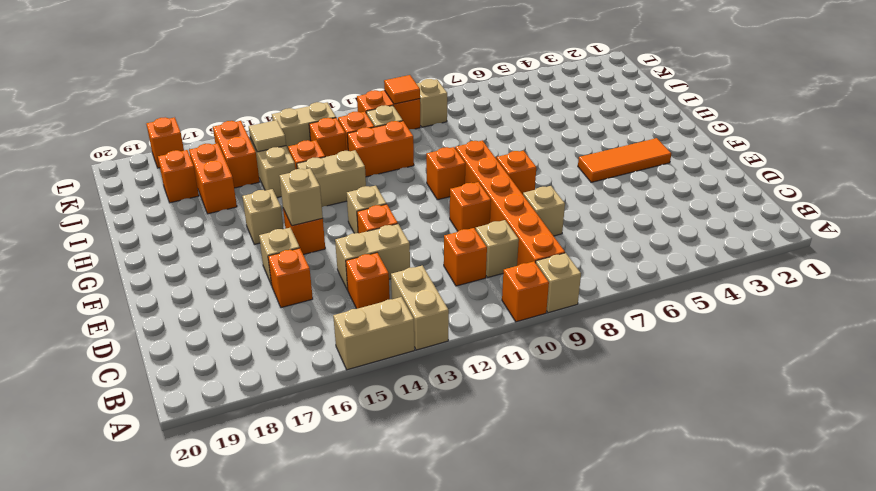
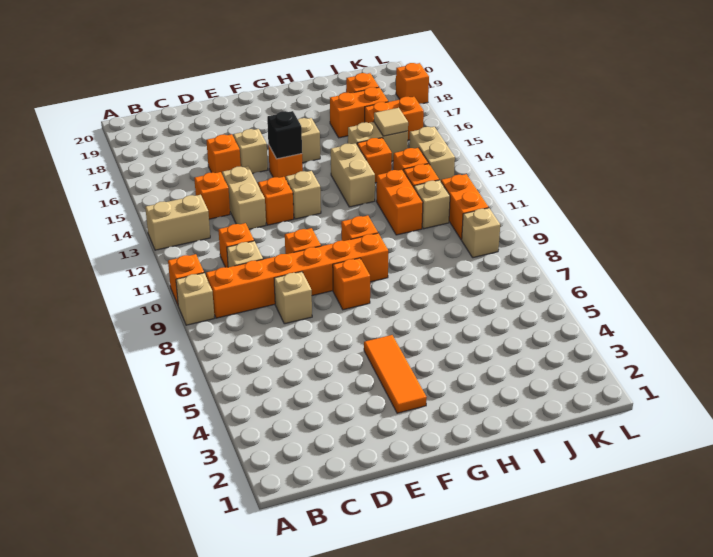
tan brick A14:A15 level 1 -> none
tan brick F15 level 2 -> black brick F15 level 2
orange tile K10 level 2 -> none

